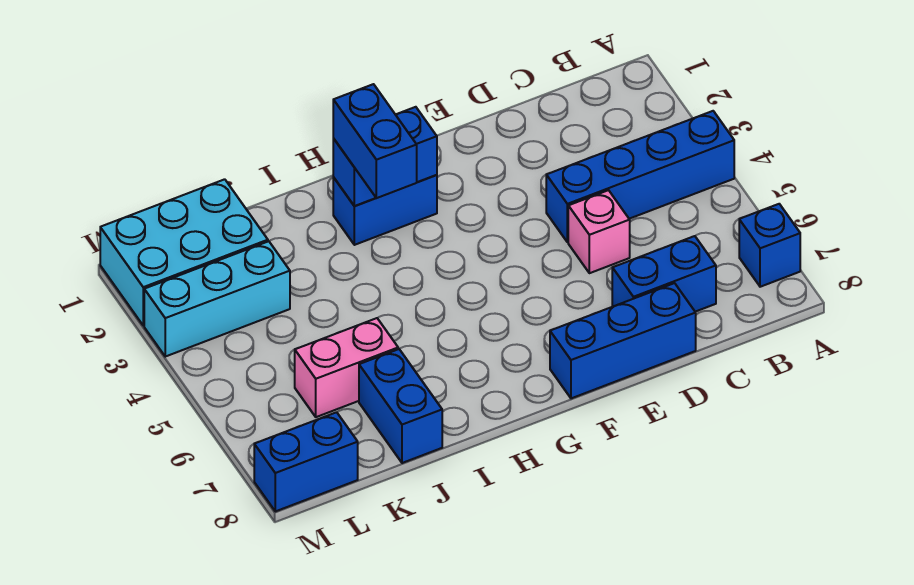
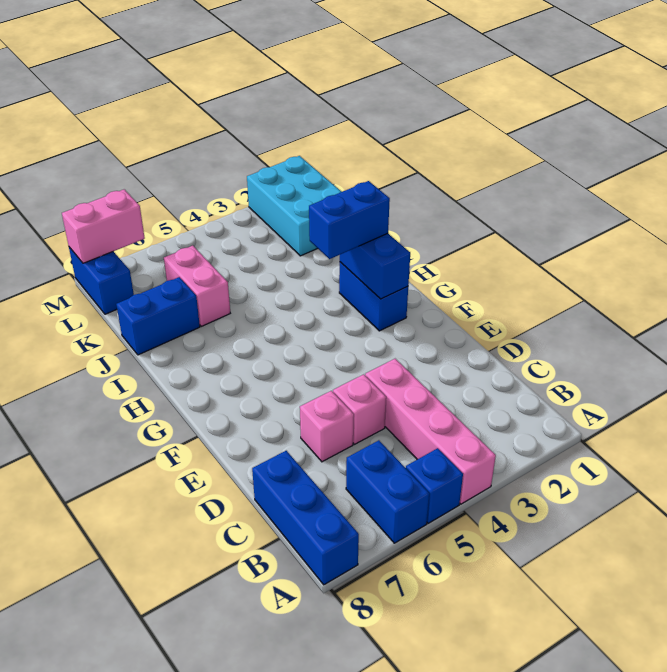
blue brick A4:D4 level 1 -> pink brick A4:D4 level 1
blue brick A7 level 1 -> blue brick A5 level 1
blue brick C7:D7 level 1 -> blue brick A6:B6 level 1
none -> pink brick D6 level 1
blue brick D8:F8 level 1 -> blue brick A8:C8 level 1
cyan brick K3:M3 level 1 -> none
none -> pink brick M7:M8 level 2

